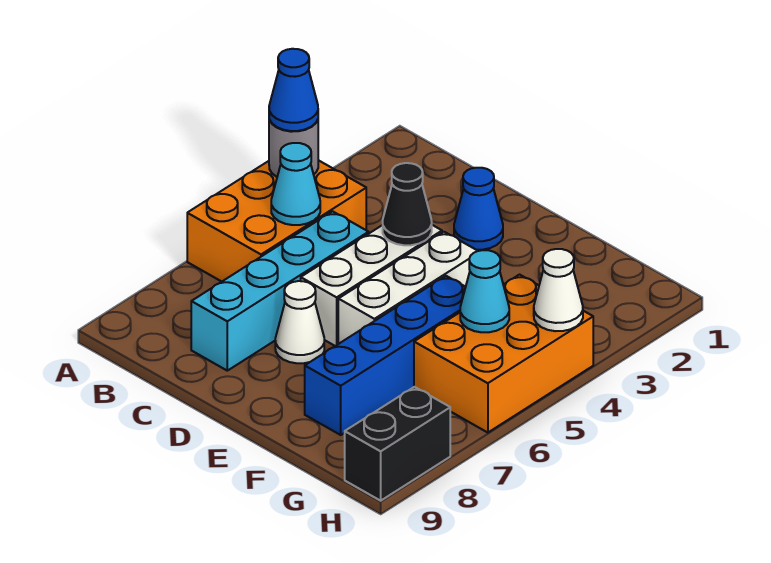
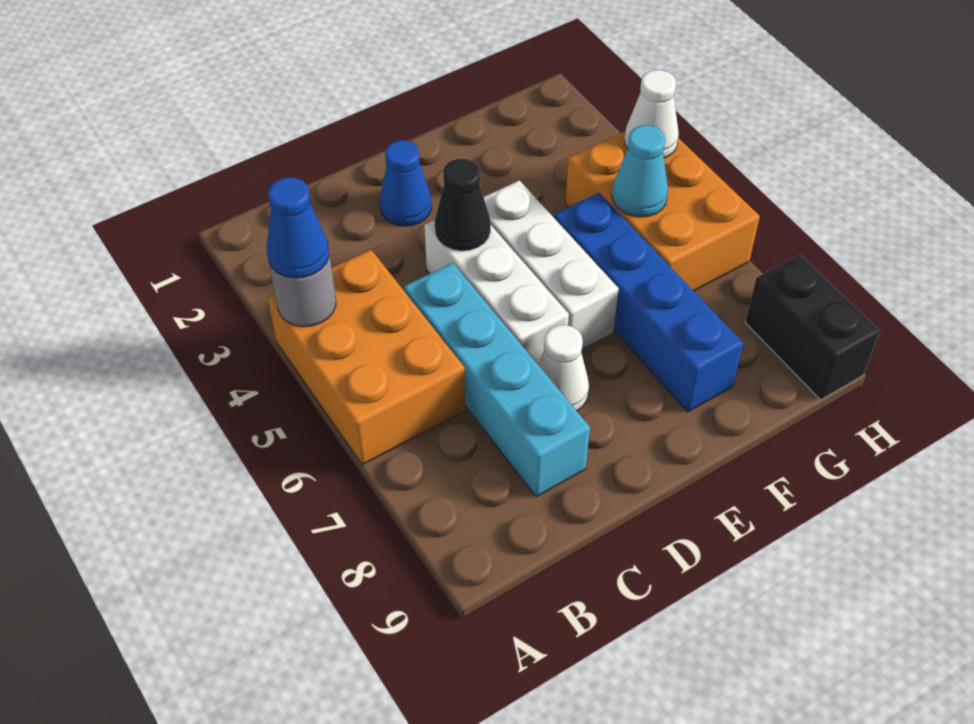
cyan cone B5 level 2 -> none

